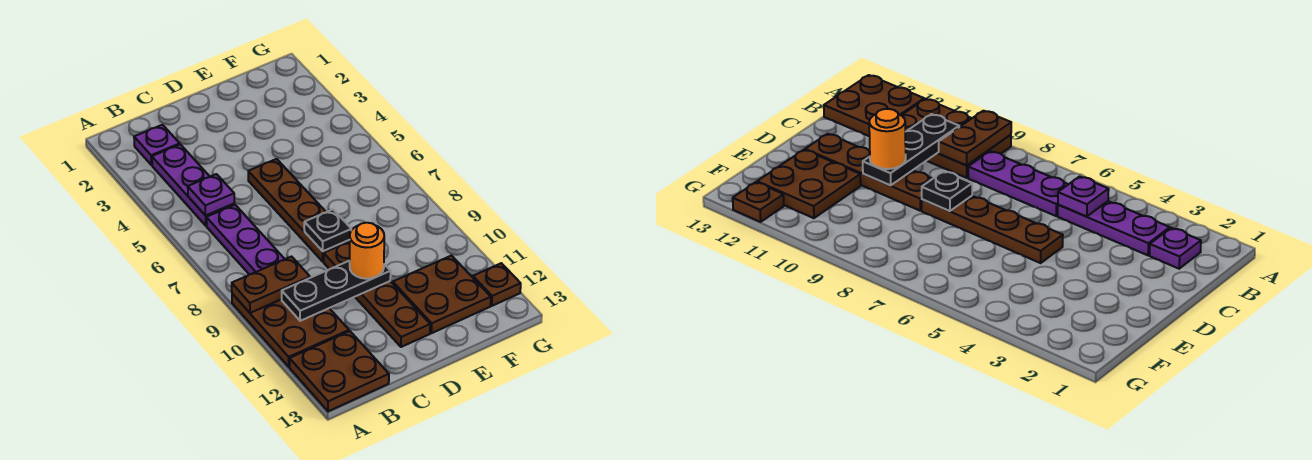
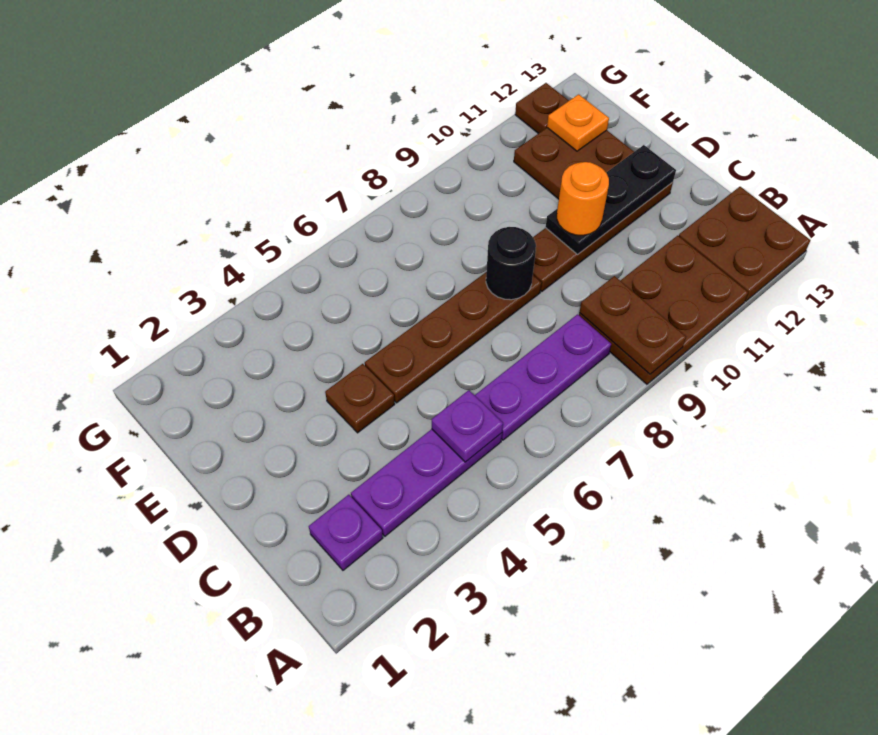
black plate B10:D10 level 2 -> black plate D10:D12 level 2
none -> brown plate D4 level 1
black plate D8 level 2 -> black round brick D8 level 2
none -> orange plate F12 level 2

